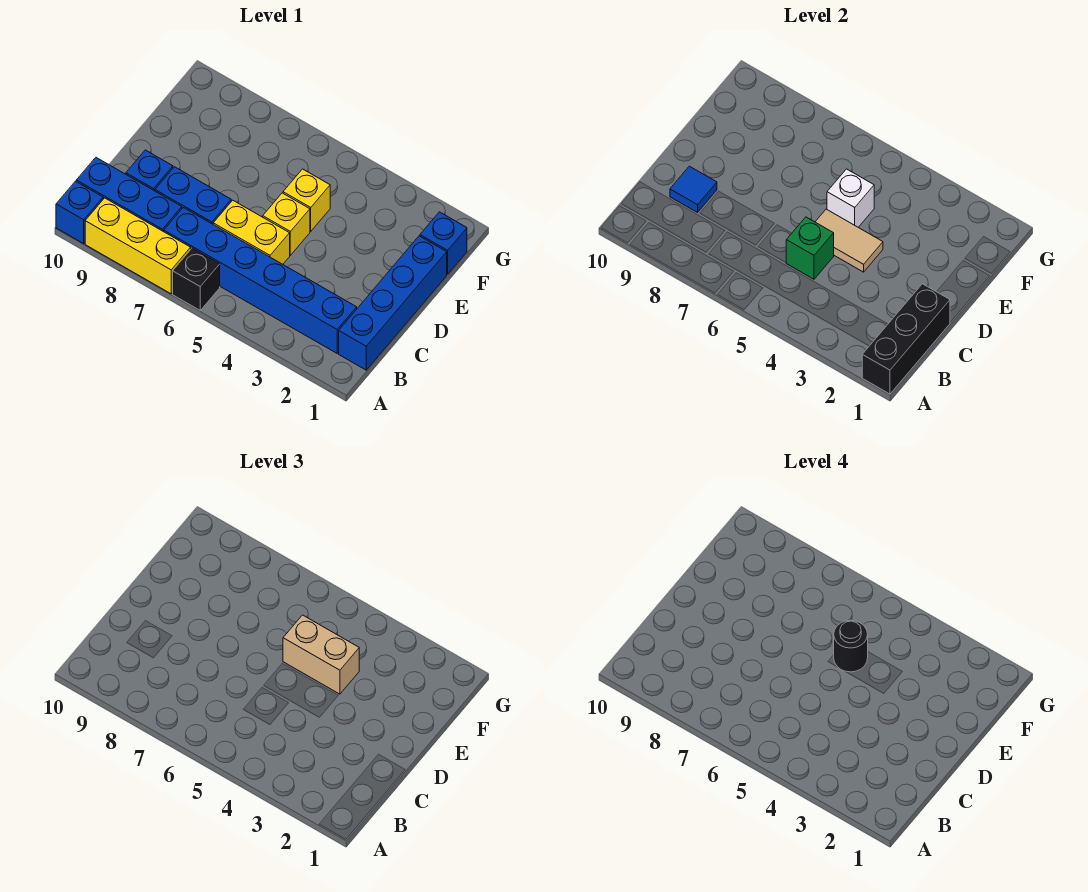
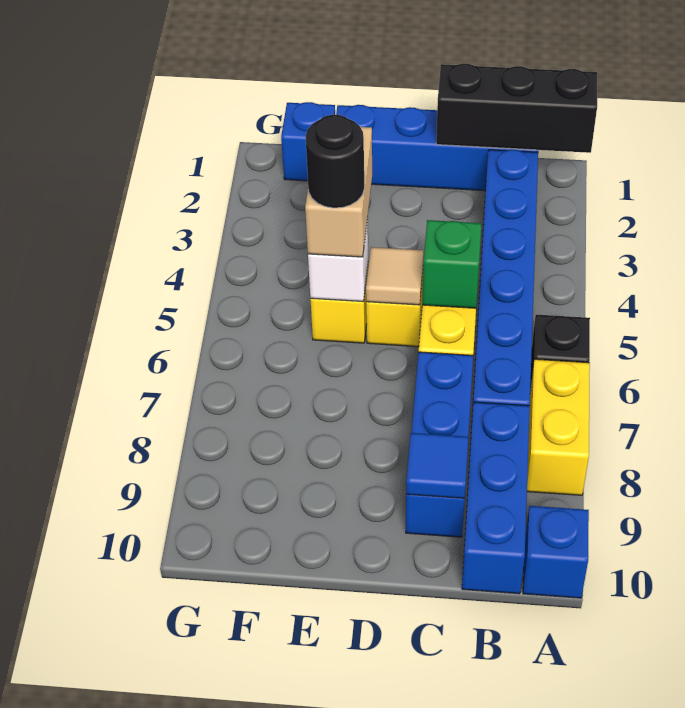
yellow brick A7:A9 level 1 -> yellow brick A7:A8 level 1
tan tile D4:D5 level 2 -> tan tile D5 level 2

